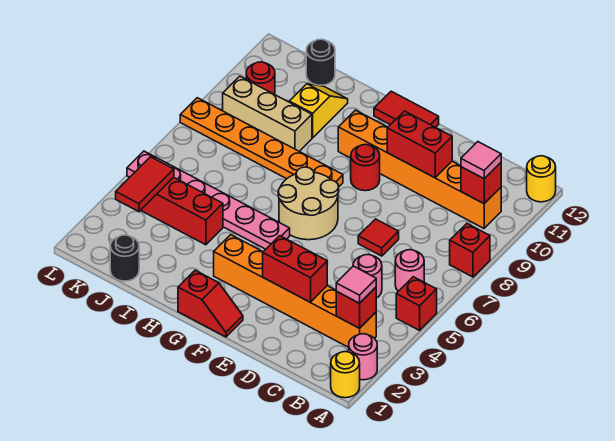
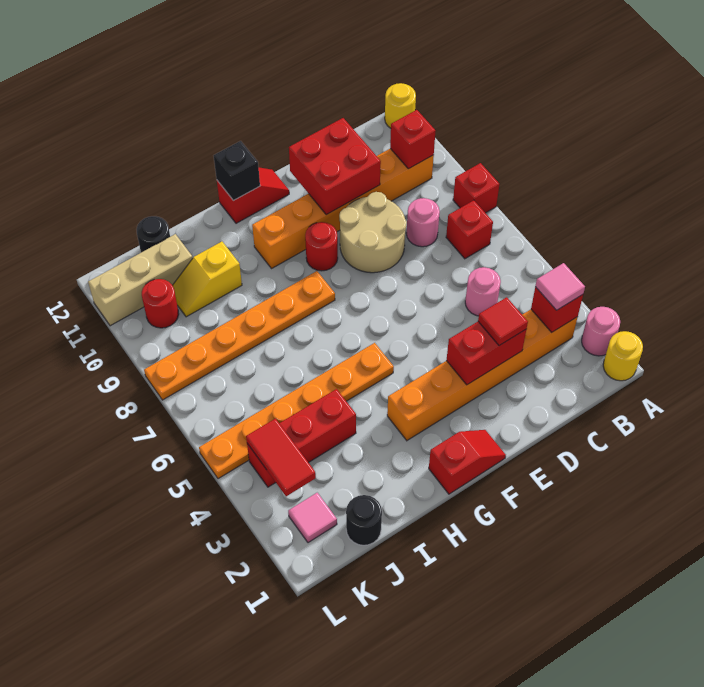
red brick A5 level 1 -> red brick B7 level 1
pink round brick B6 level 1 -> pink round brick C8 level 1
pink tile B10 level 3 -> pink tile K2 level 1
red tile D7 level 1 -> red tile D3 level 3
red brick D10:E10 level 2 -> red brick D10:E11 level 2
tan round brick F6:G7 level 1 -> tan round brick D8:E9 level 1
red tile F12:G12 level 1 -> red slope F12:G12 level 1 top G
pink plate G5:L5 level 1 -> orange plate G5:L5 level 1
none -> black brick G12 level 2
tan brick I9:K9 level 1 -> tan brick J11:L11 level 1
yellow slope I10:I11 level 1 top 10 -> yellow slope I10:J10 level 1 top I

